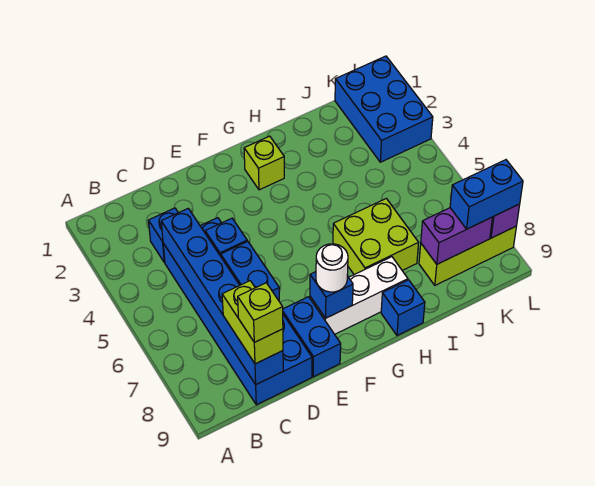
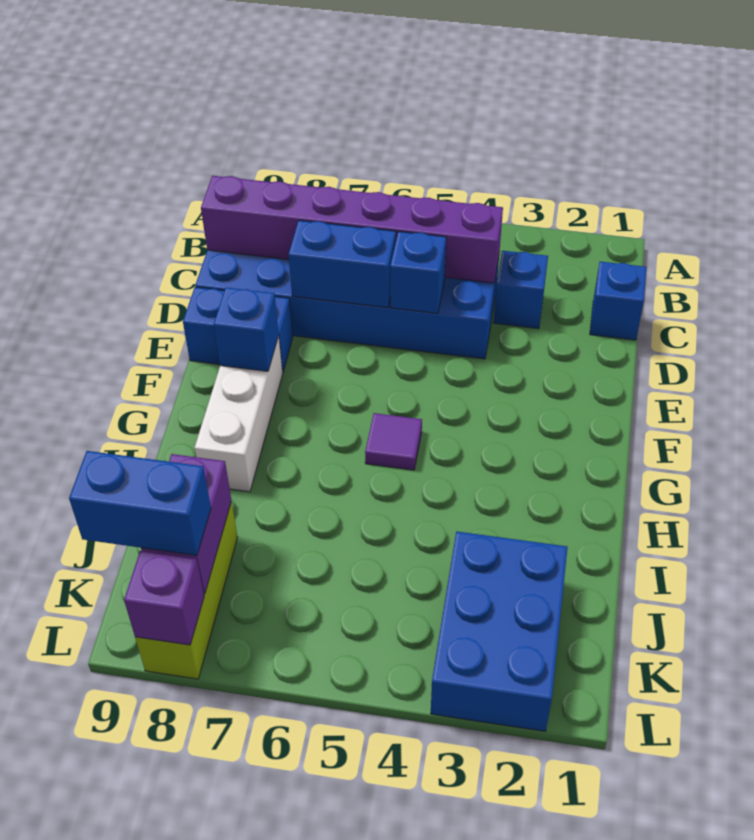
blue brick C4:C9 level 2 -> purple brick C4:C9 level 2
lime brick C8:C9 level 3 -> none
lime brick C9 level 4 -> none
white round brick F8 level 3 -> none
lime brick G2 level 1 -> none
none -> purple tile G5 level 1
lime brick H6:I7 level 1 -> none
blue brick H9 level 1 -> blue brick C1 level 1
blue brick K1:L3 level 1 -> blue brick J2:L3 level 1
blue brick K8:L8 level 3 -> blue brick K8:K9 level 3

